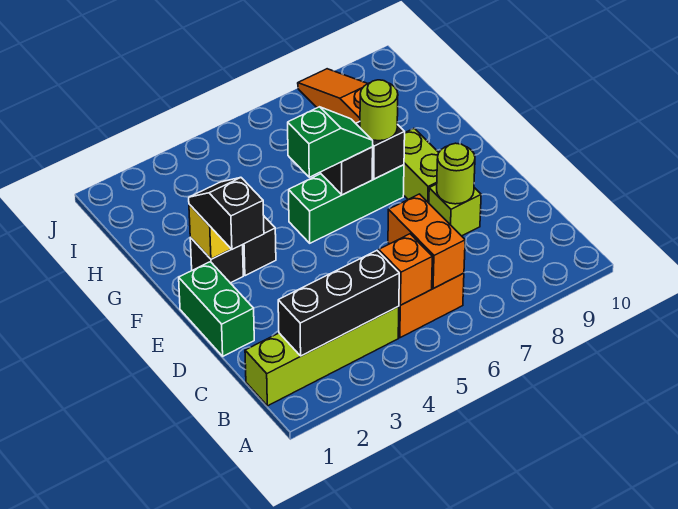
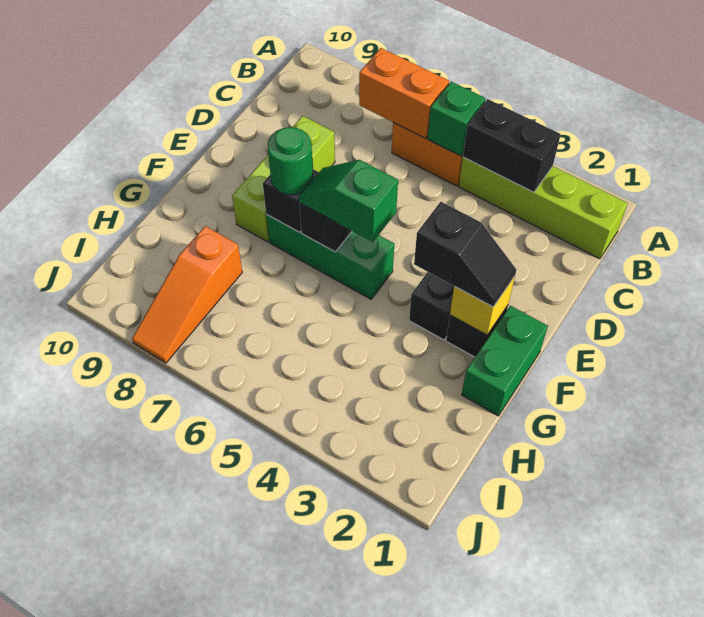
black brick B2:B4 level 2 -> black brick B3:B4 level 2
orange brick B5 level 2 -> green brick B5 level 2
orange brick B6:C6 level 2 -> orange brick B6:B7 level 2
green brick D1:E1 level 1 -> green brick F1:G1 level 1
lime round brick D8 level 2 -> none
black slope E2:F2 level 3 top E -> black slope F2:F3 level 3 top 3
lime round brick F7 level 3 -> green round brick F7 level 3

